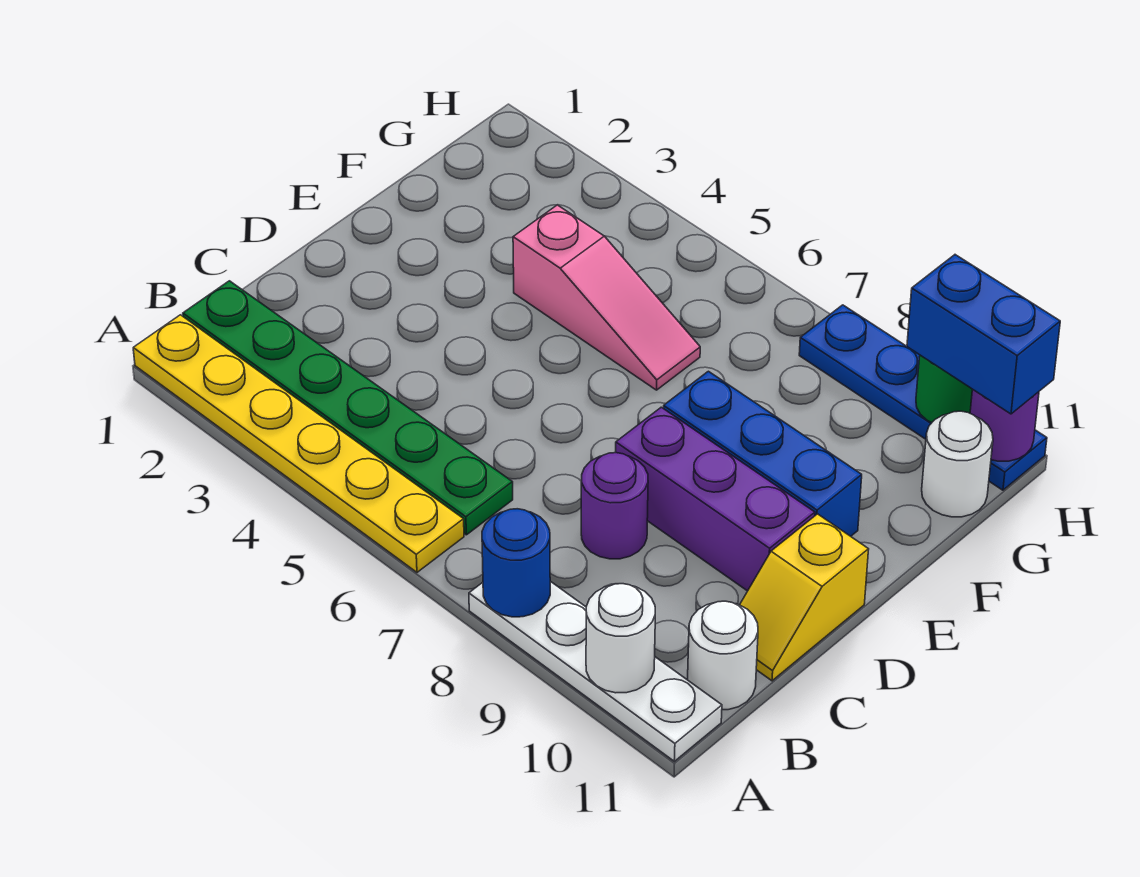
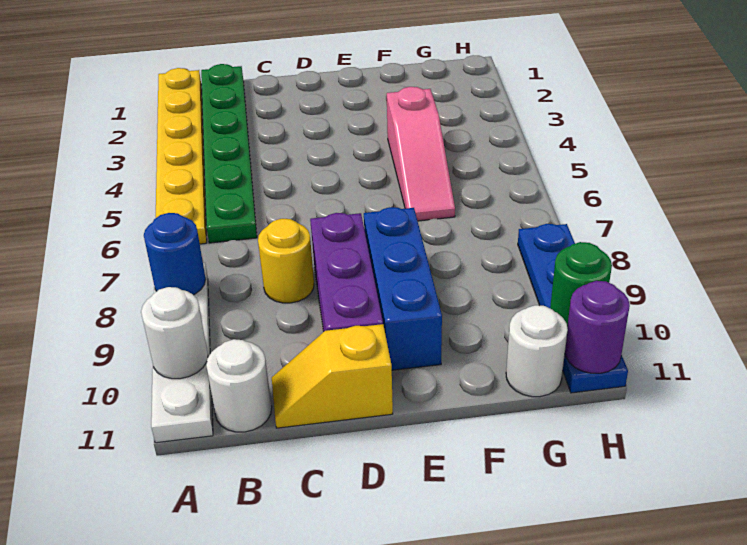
purple round brick C8 level 1 -> yellow round brick C8 level 1
blue brick H10:H11 level 3 -> none

